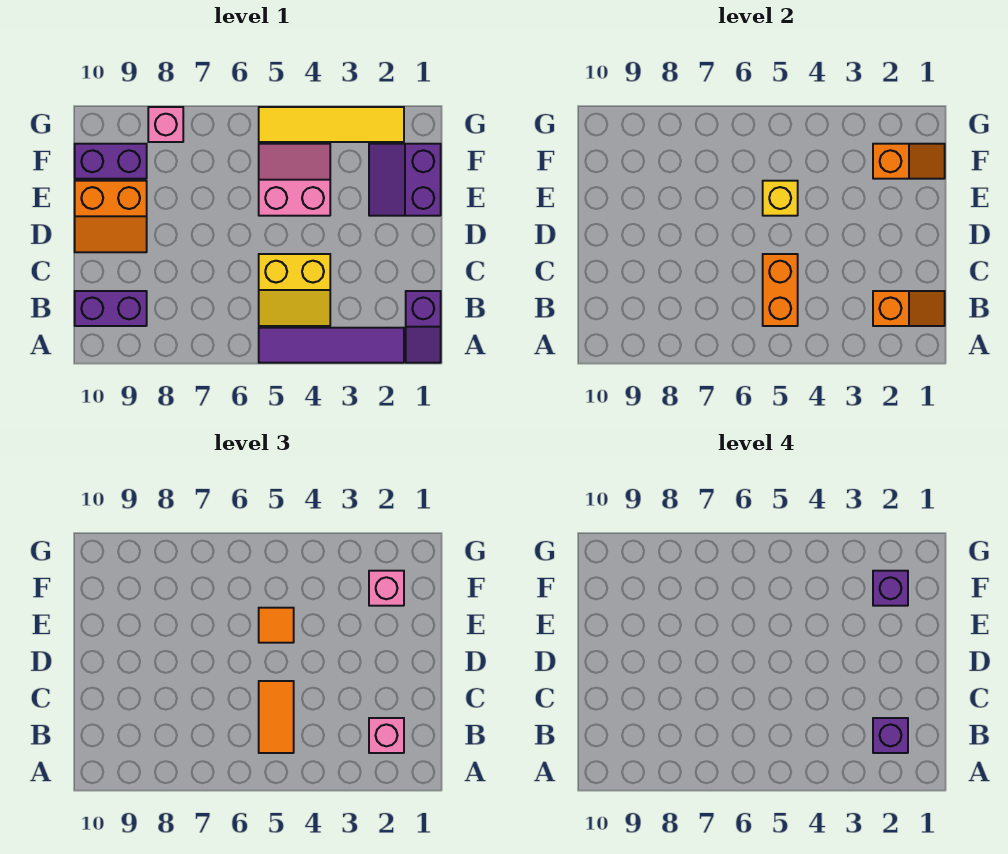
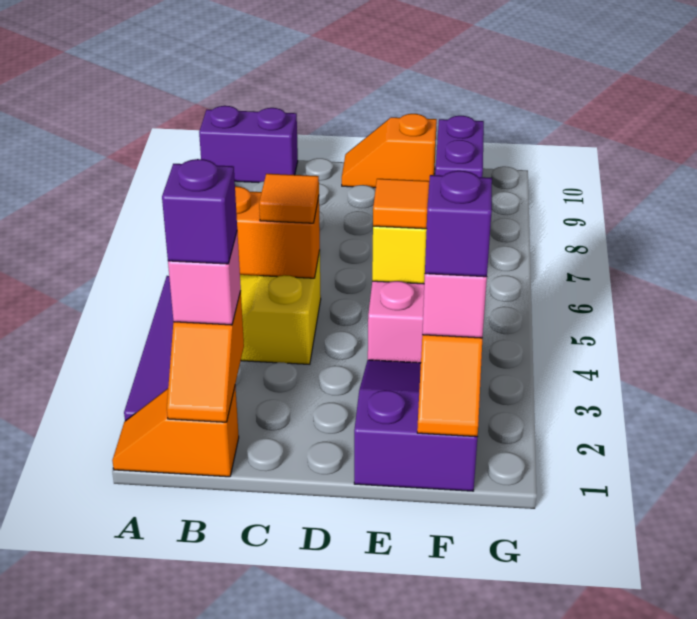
purple slope A1:B1 level 1 top B -> orange slope A1:B1 level 1 top B
orange tile B5:C5 level 3 -> orange tile C5 level 3
purple brick B9:B10 level 1 -> purple brick A10:B10 level 1
orange slope D9:E10 level 1 top E -> orange slope D10:E10 level 1 top E
purple slope E1:F2 level 1 top 1 -> purple slope E1:F3 level 1 top 1
yellow tile G2:G5 level 1 -> none
pink brick G8 level 1 -> none

